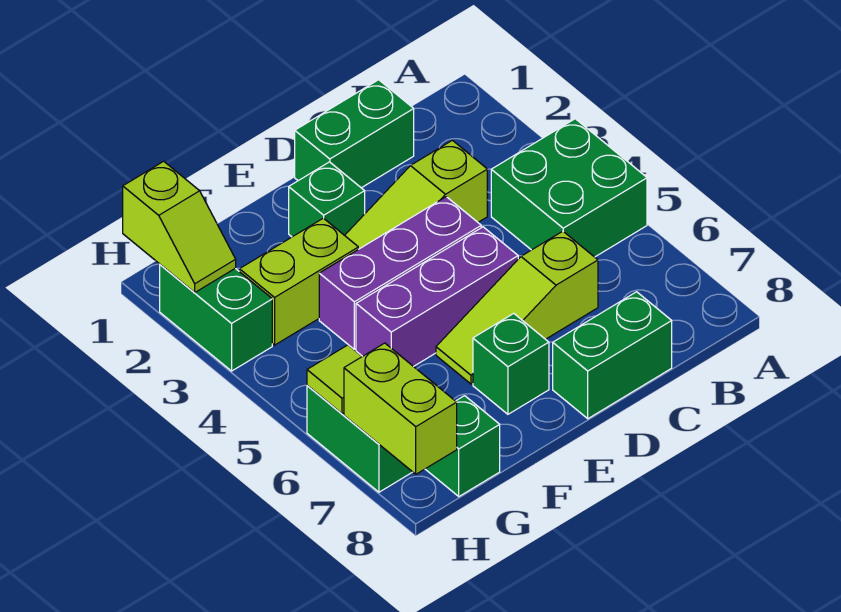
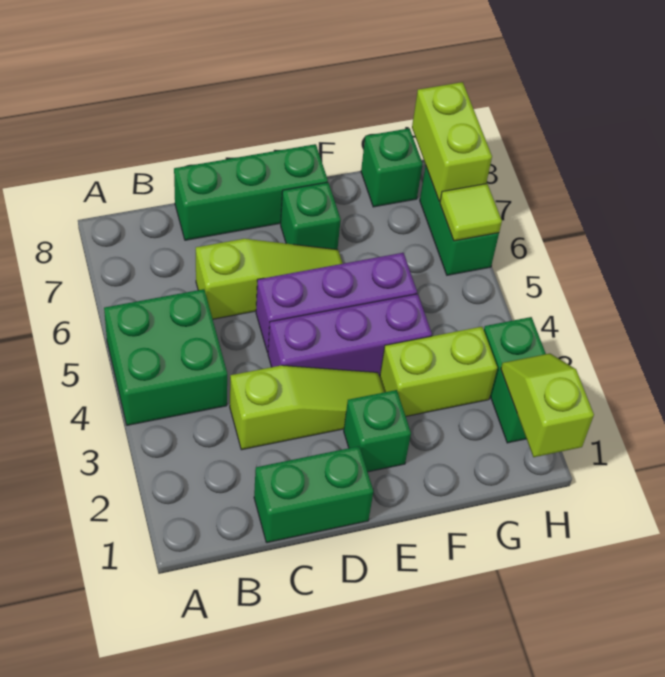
green brick C8:D8 level 1 -> green brick C8:E8 level 1

